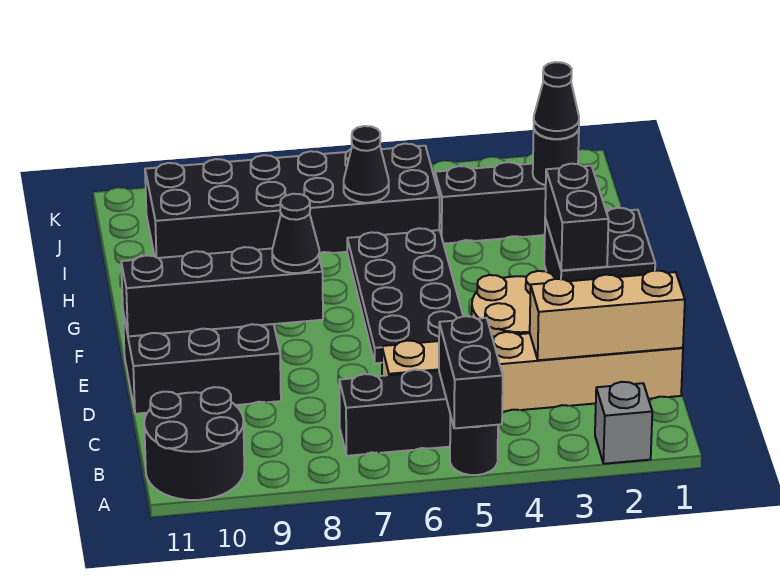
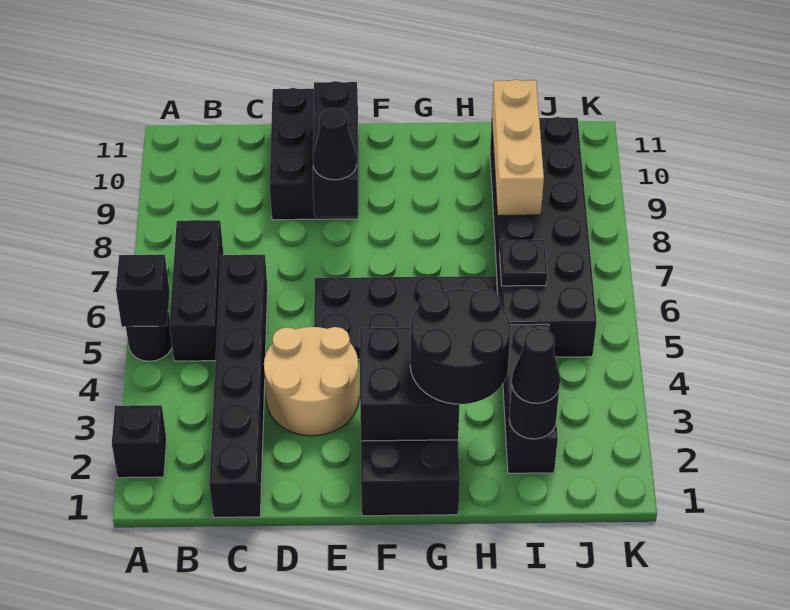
grey brick A2 level 1 -> black brick A2 level 1
black brick A5:B5 level 2 -> black brick A5 level 2
black round brick A10:B11 level 1 -> black round brick G2:H3 level 3
tan brick C1:C6 level 1 -> black brick C1:C6 level 1
tan brick C1:C3 level 2 -> tan brick I8:I10 level 2
black brick E8:E11 level 2 -> black brick E8:E10 level 2
black brick F2:G2 level 2 -> black brick F2:G3 level 2
black cone I6 level 2 -> black plate I6 level 2

